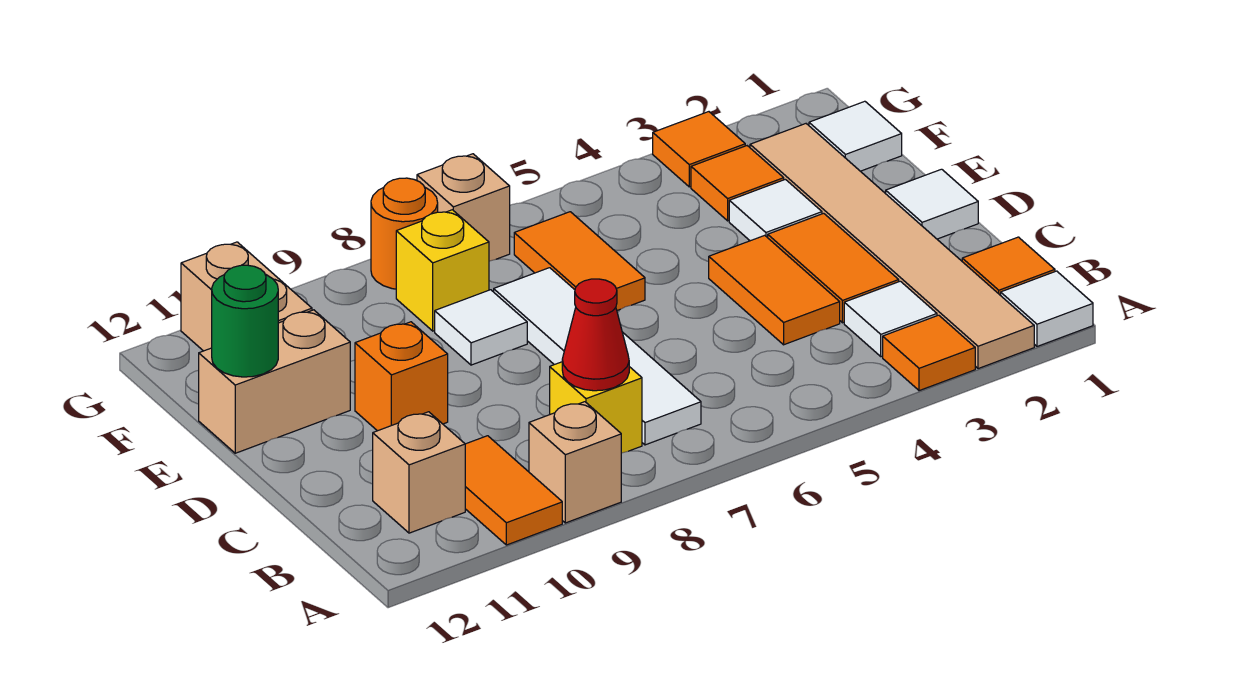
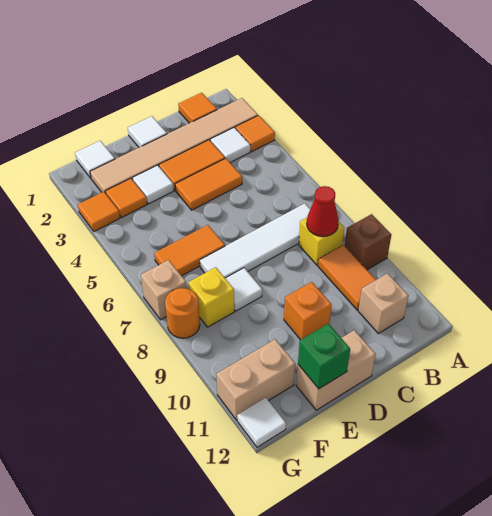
white tile A1 level 1 -> white tile G12 level 1
tan brick A9 level 1 -> brown brick A9 level 1
orange tile A10:B10 level 1 -> orange tile B9:B10 level 1
tan brick E11:E12 level 1 -> tan brick D12:E12 level 1
green round brick E12 level 2 -> green brick E12 level 2

